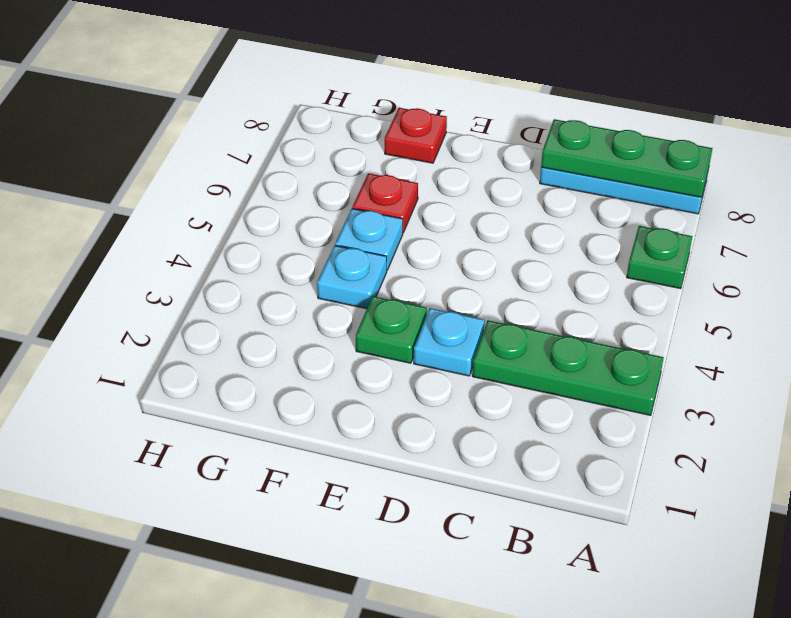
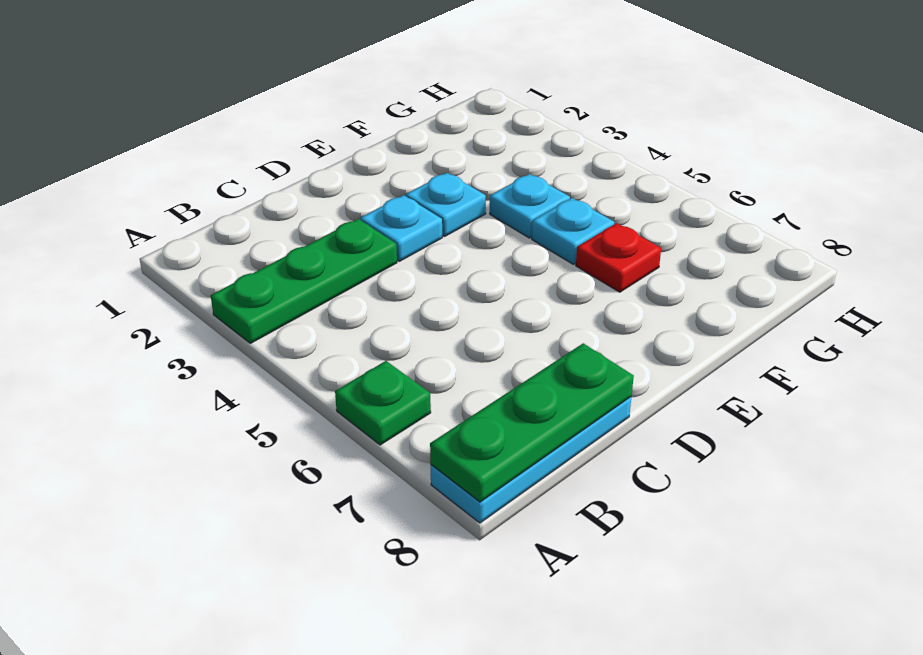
green plate E3 level 1 -> cyan plate E3 level 1
red plate F8 level 1 -> none

